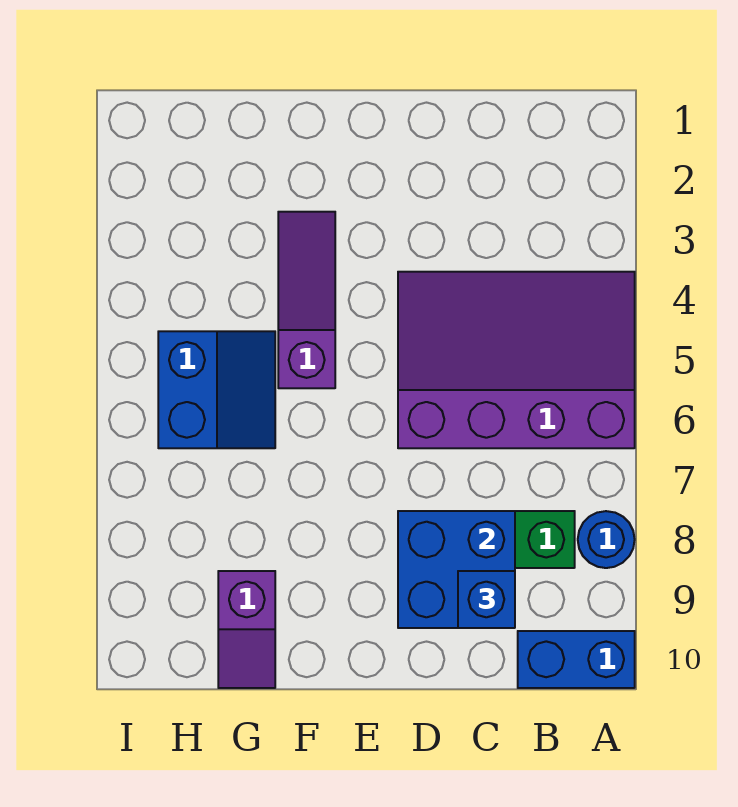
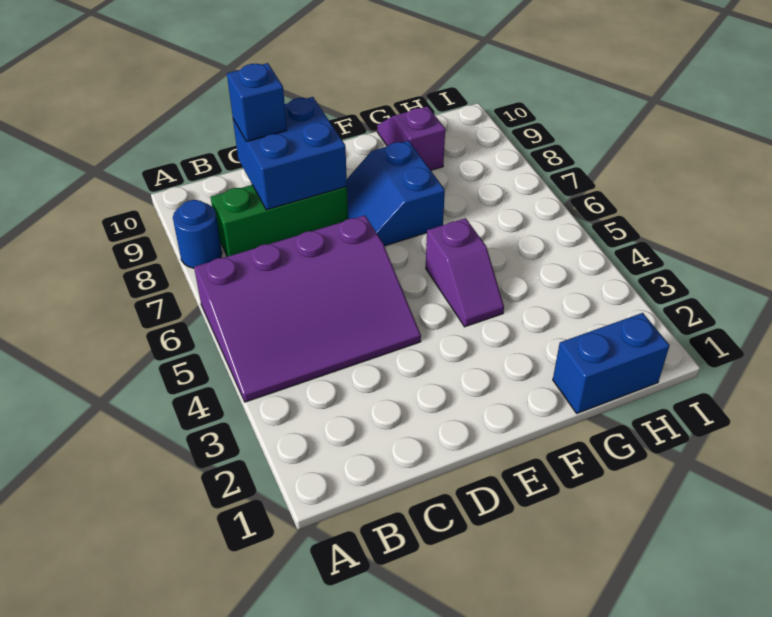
blue brick A10:B10 level 1 -> blue brick G1:H1 level 1
purple slope F3:F5 level 1 top 5 -> purple slope F4:F5 level 1 top 5
blue slope G5:H6 level 1 top H -> blue slope E7:F8 level 1 top F

